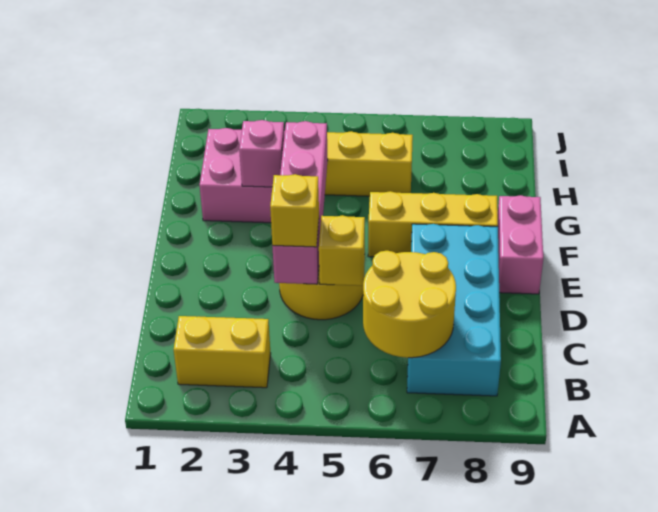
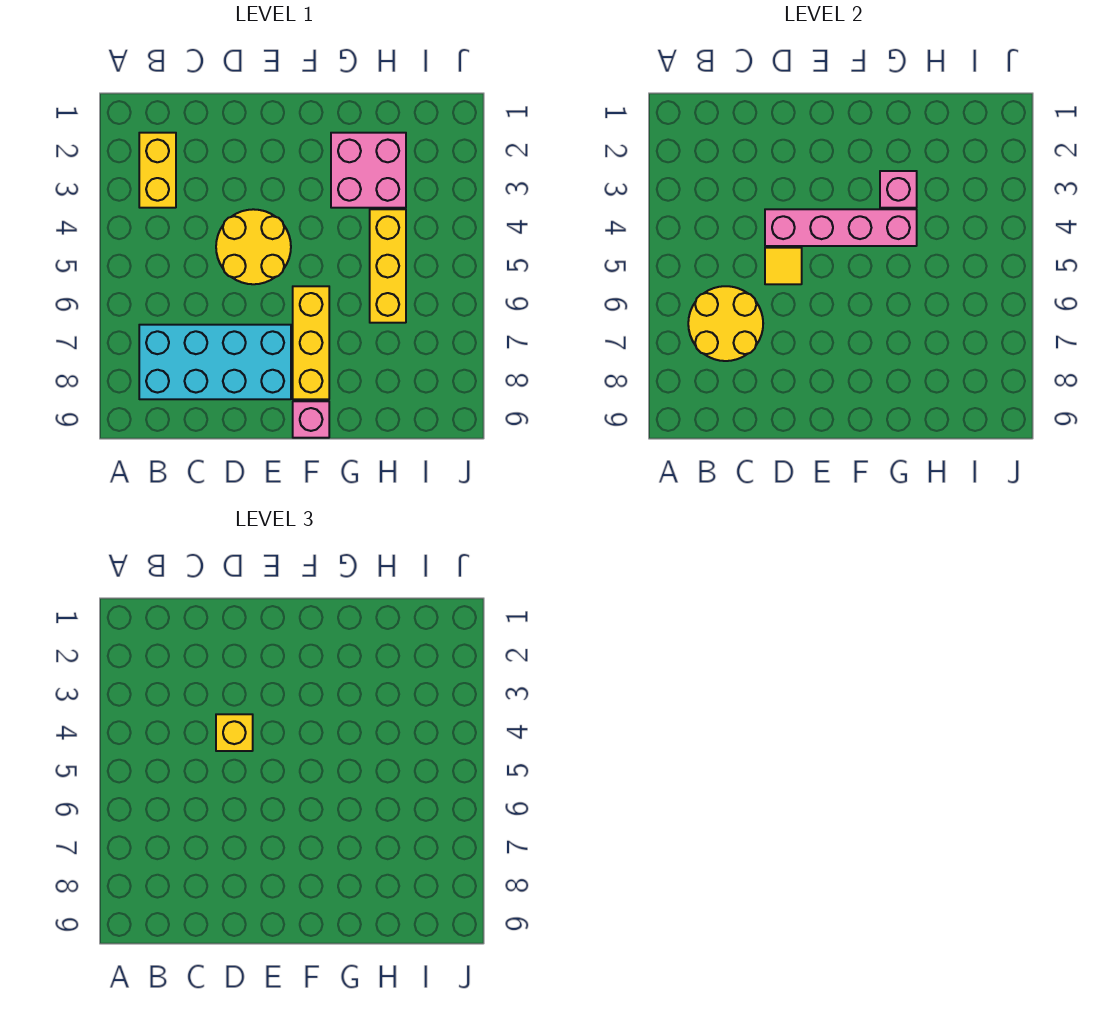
yellow brick D5 level 2 -> yellow tile D5 level 2
pink brick E9:F9 level 1 -> pink brick F9 level 1

